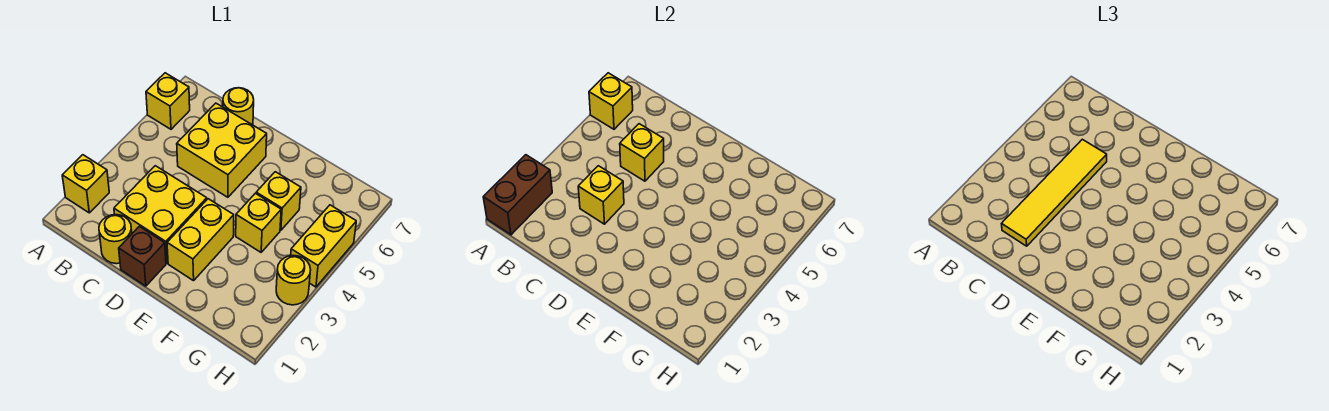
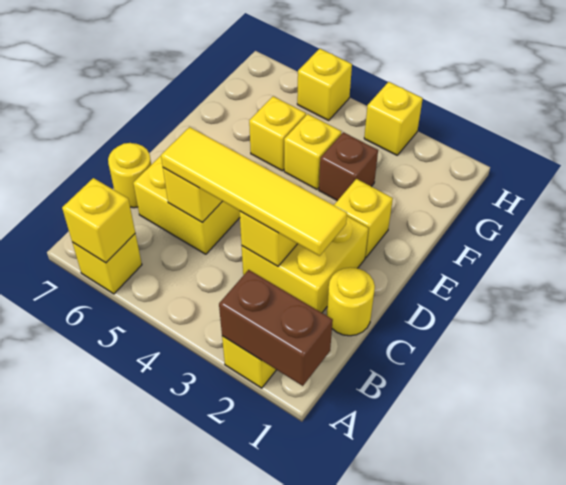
brown brick D1 level 1 -> brown brick F3 level 1
yellow brick E2:E3 level 1 -> yellow brick E2 level 1
yellow round brick H3 level 1 -> yellow brick H3 level 1
yellow brick H4:H5 level 1 -> yellow brick H5 level 1

